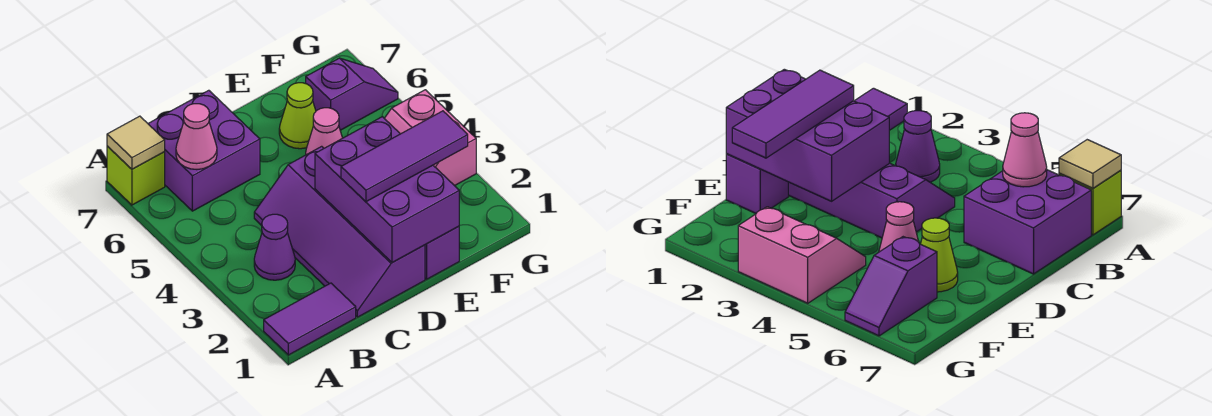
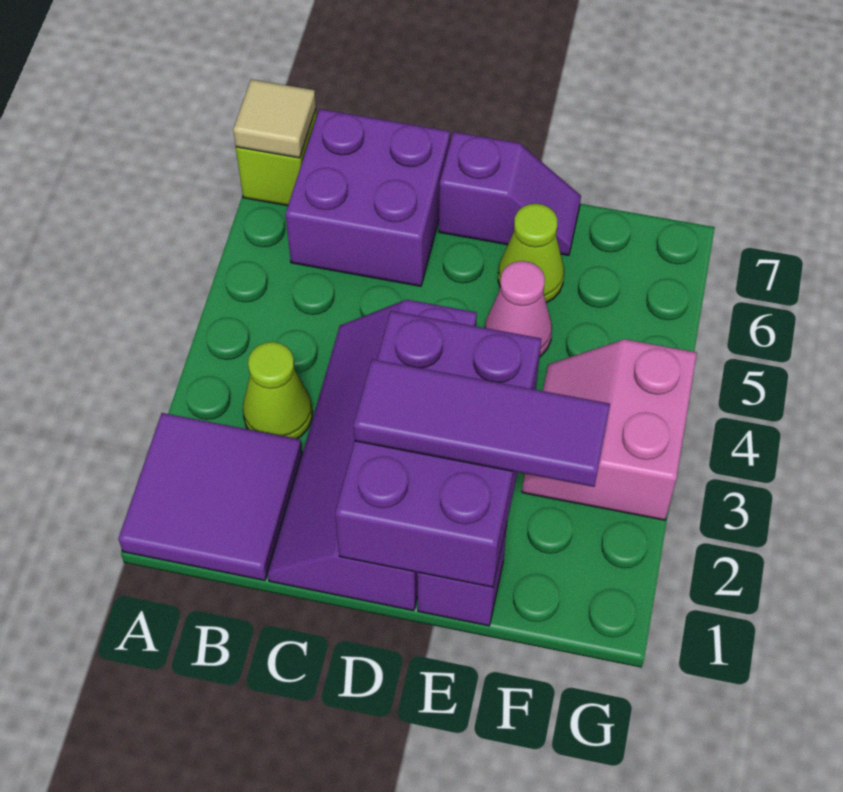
purple tile A1:B1 level 1 -> purple tile A1:B2 level 1
purple cone B3 level 1 -> lime cone B3 level 1
pink cone B6 level 2 -> none
purple slope F6:G6 level 1 top F -> purple slope D7:E7 level 1 top D

